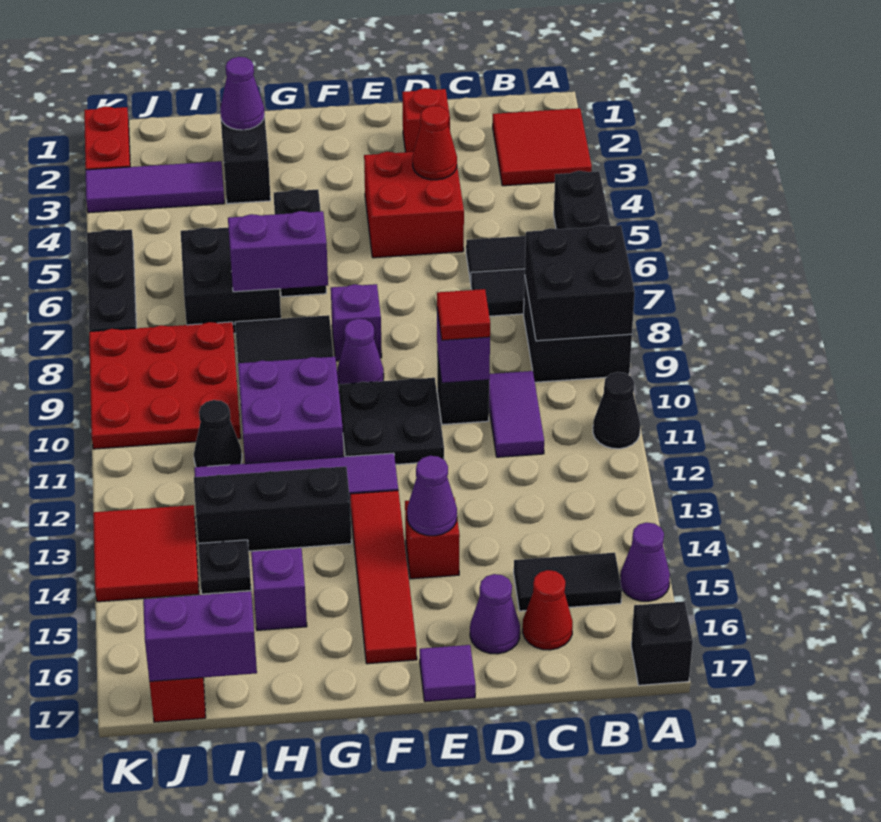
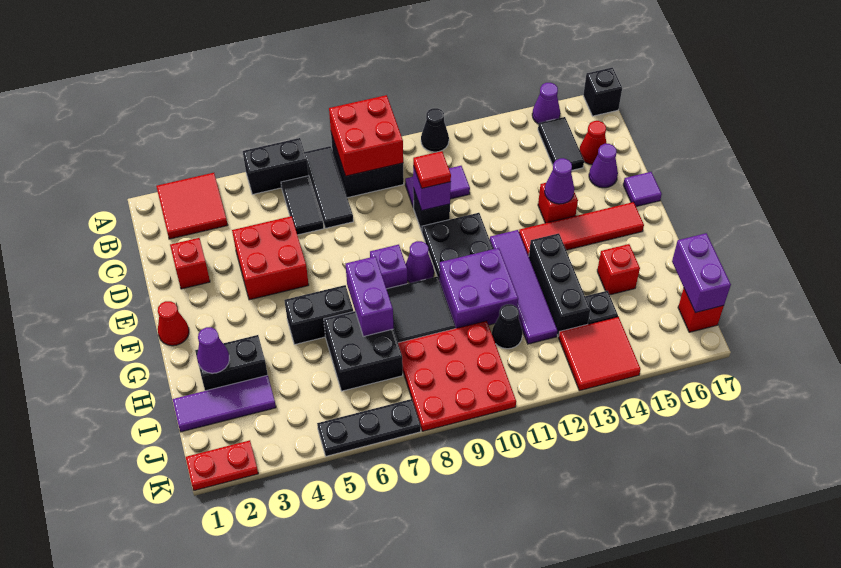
black brick A8:B9 level 2 -> red brick A8:B9 level 2
red cone D4 level 2 -> red cone F1 level 1
purple brick H15 level 1 -> red brick H15 level 1
purple tile I3:K3 level 1 -> purple tile I1:I3 level 1

